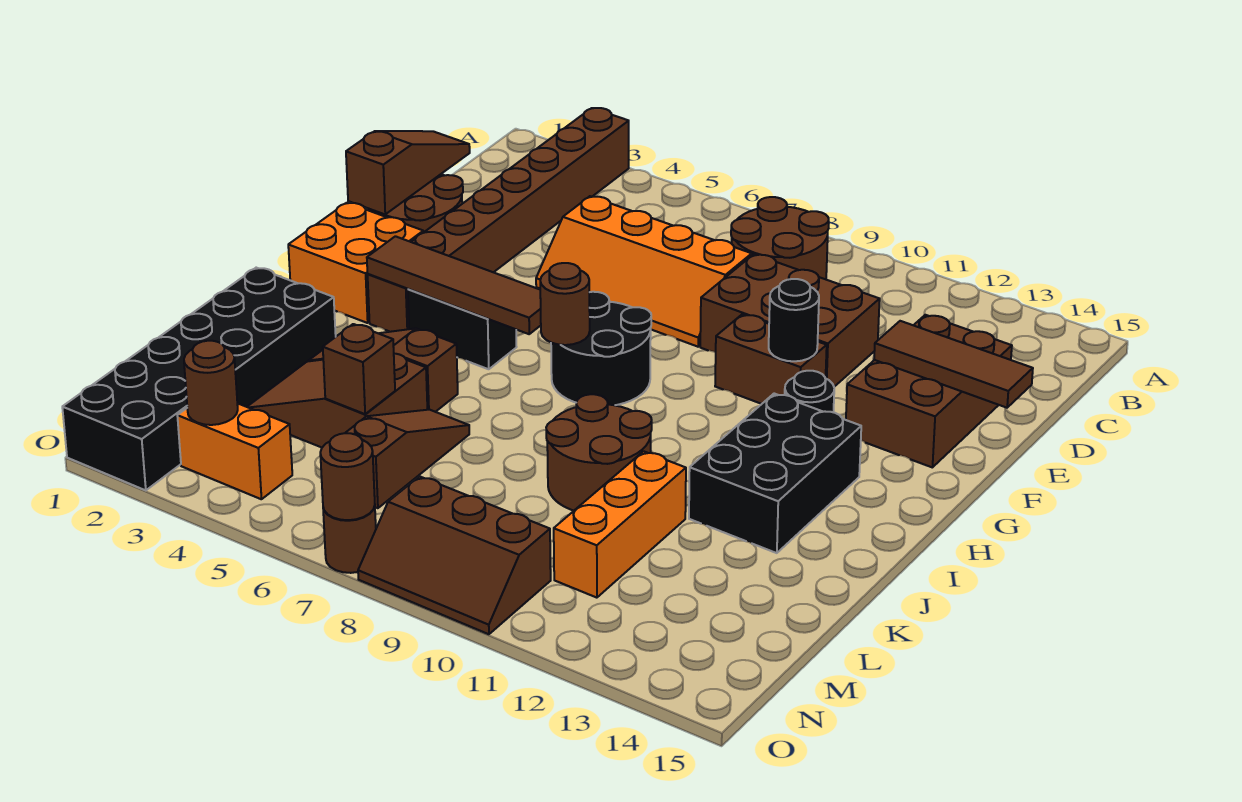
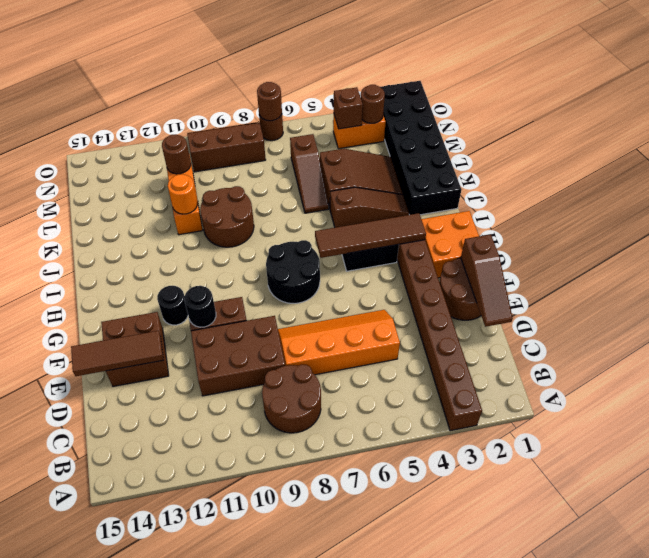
brown brick D13:F14 level 1 -> brown brick E13:F14 level 1
brown round brick H7 level 2 -> brown round brick M11 level 2
black brick H12:J13 level 1 -> none
none -> orange round brick K11 level 2
brown brick L5 level 2 -> brown brick N4 level 2

